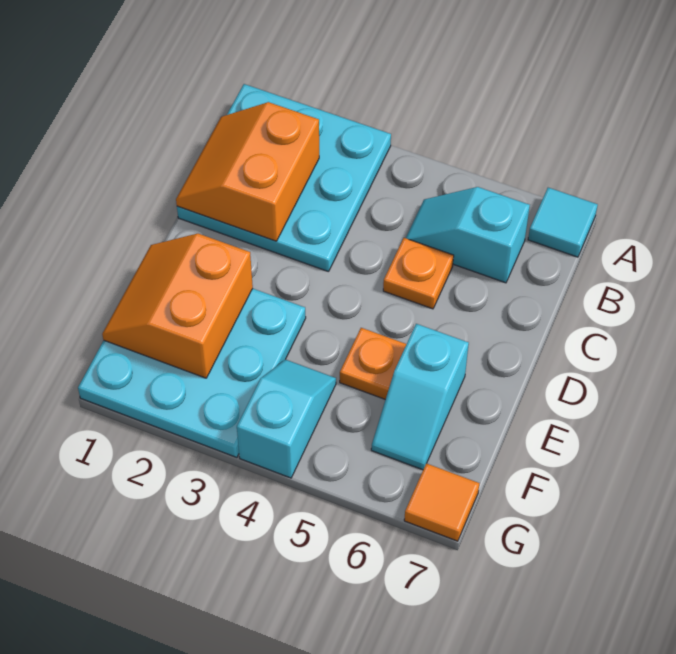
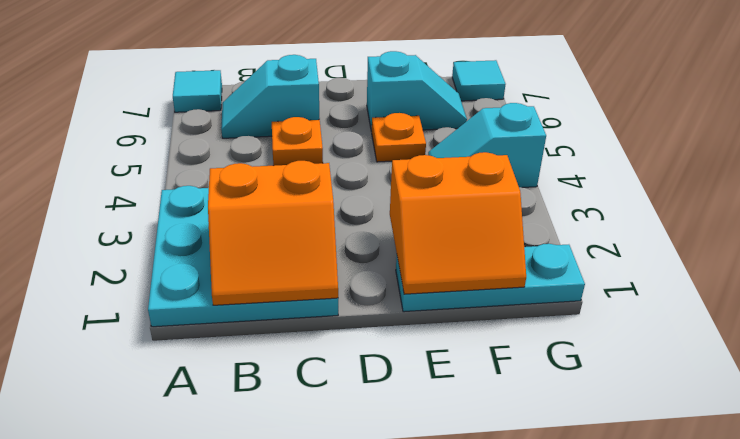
cyan slope B5:B6 level 1 top 6 -> cyan slope B6:C6 level 1 top C
cyan plate E1:G3 level 1 -> cyan plate E1:G1 level 1
orange tile G7 level 1 -> cyan tile G7 level 1

